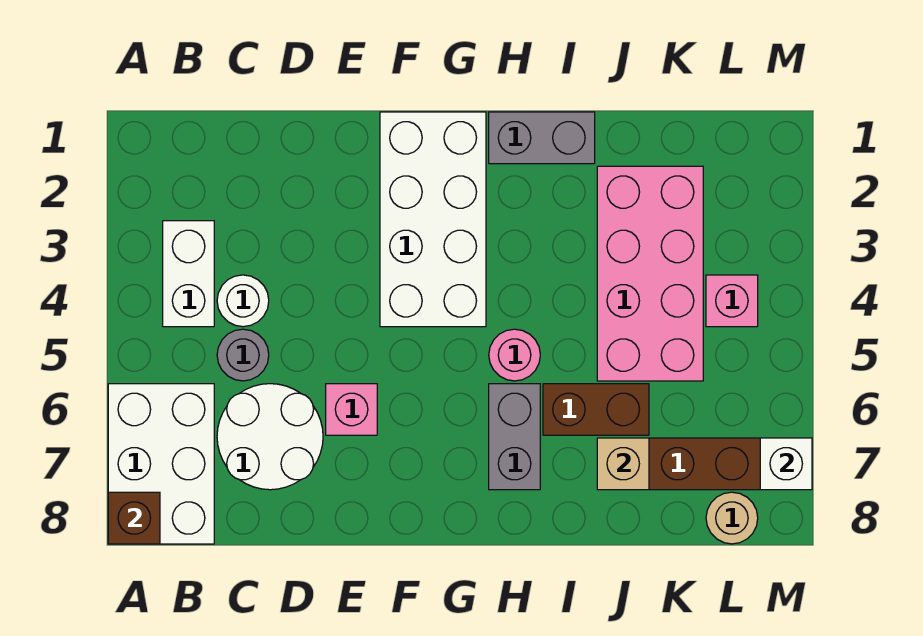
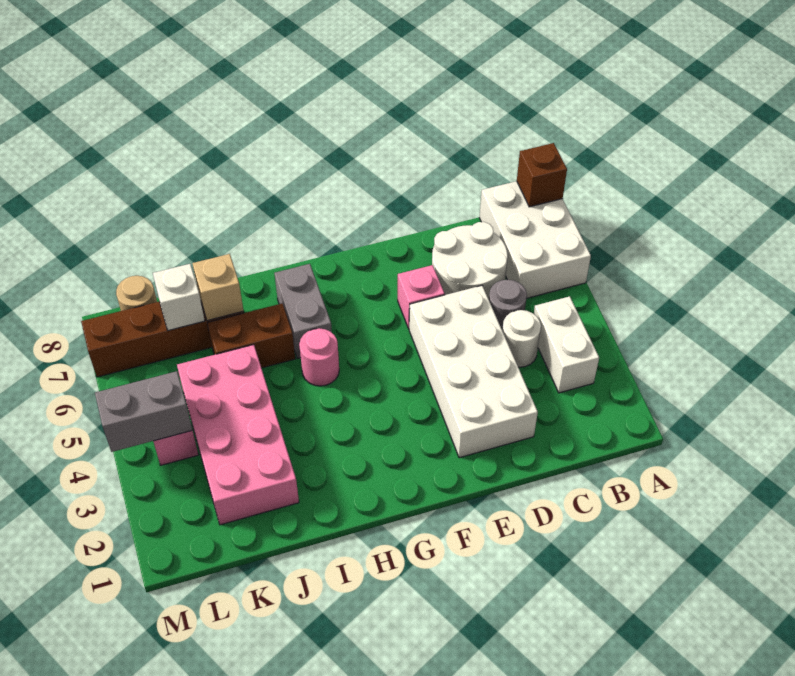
white brick F1:G4 level 1 -> white brick D2:E5 level 1
grey brick H1:I1 level 1 -> grey brick L4:M4 level 2
white brick M7 level 2 -> white brick K7 level 2

